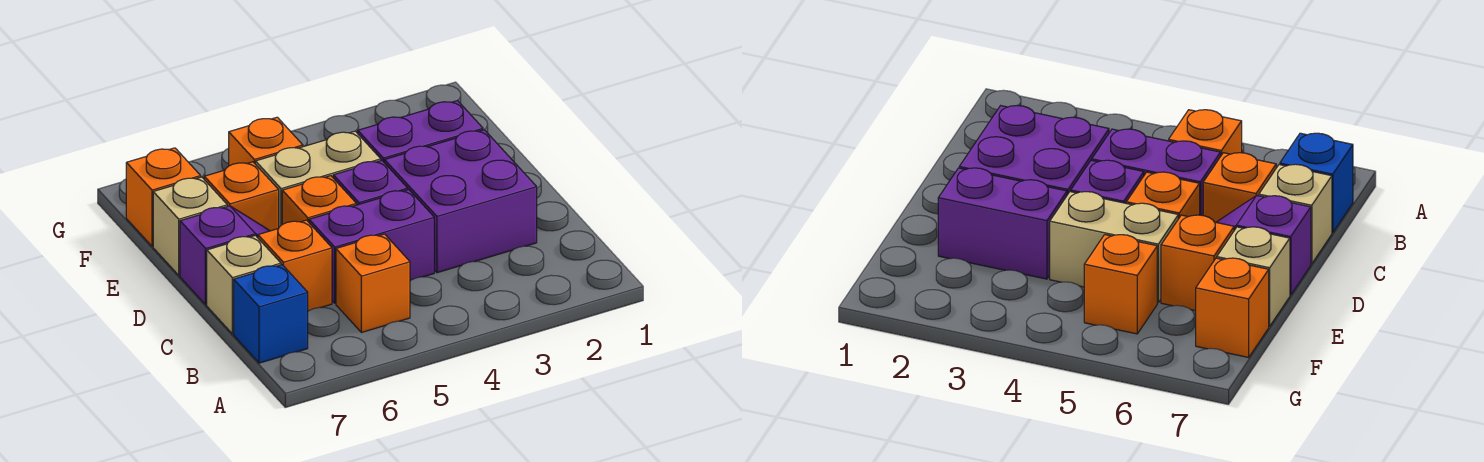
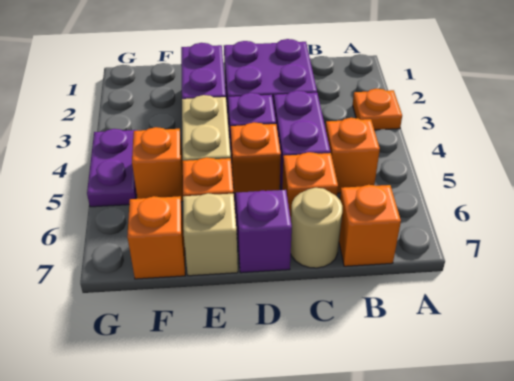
none -> orange plate A3 level 1
blue brick B7 level 1 -> orange brick B7 level 1
tan brick C7 level 1 -> tan round brick C7 level 1
none -> purple plate G4:G5 level 1

